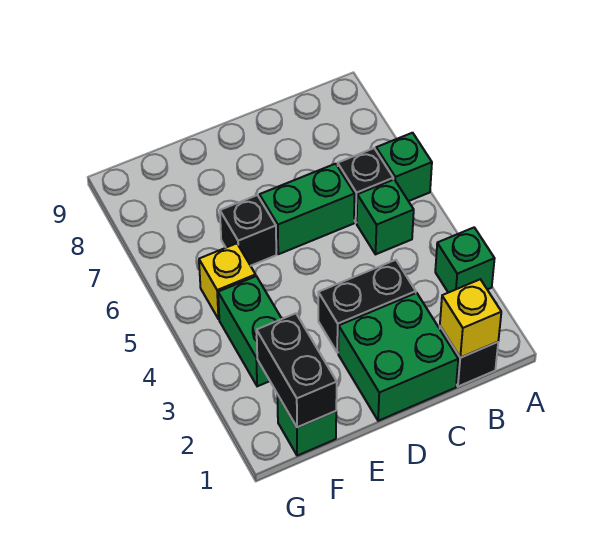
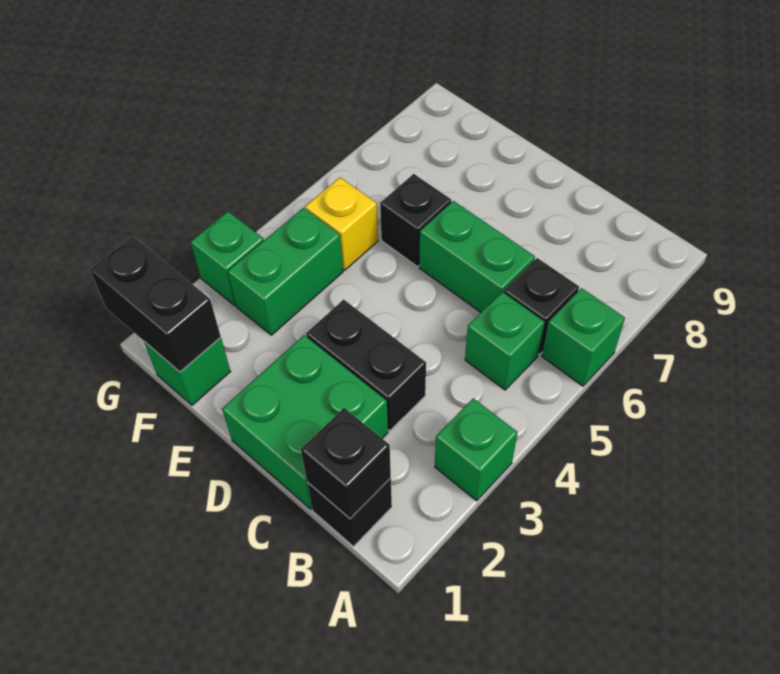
yellow brick B1 level 2 -> black brick B1 level 2
black brick F1:F2 level 2 -> black brick F1:G1 level 2
none -> green brick G3 level 1

